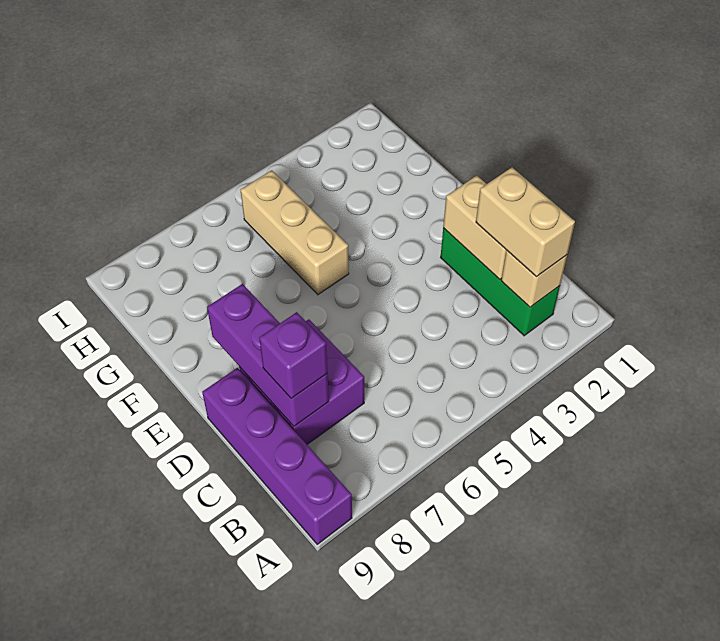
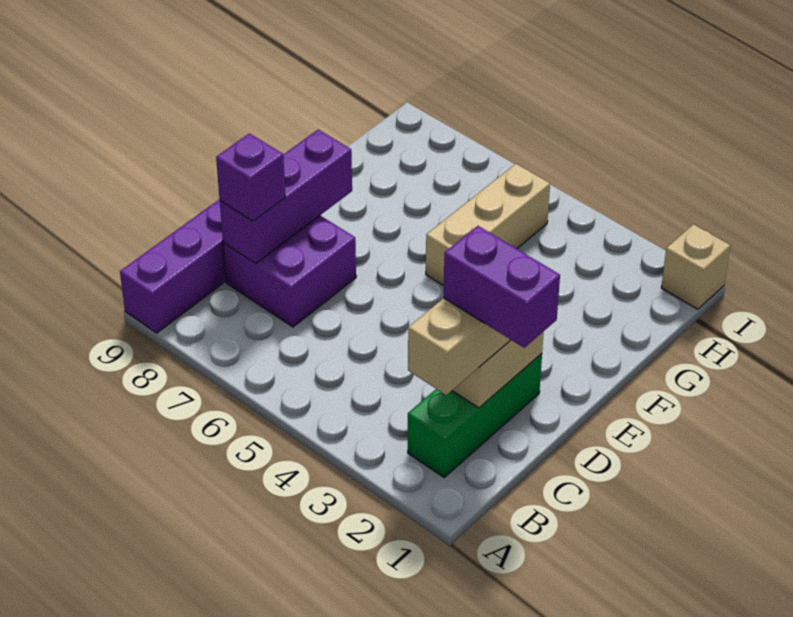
tan brick B2 level 2 -> tan brick I1 level 1
none -> purple brick C1:C2 level 4

